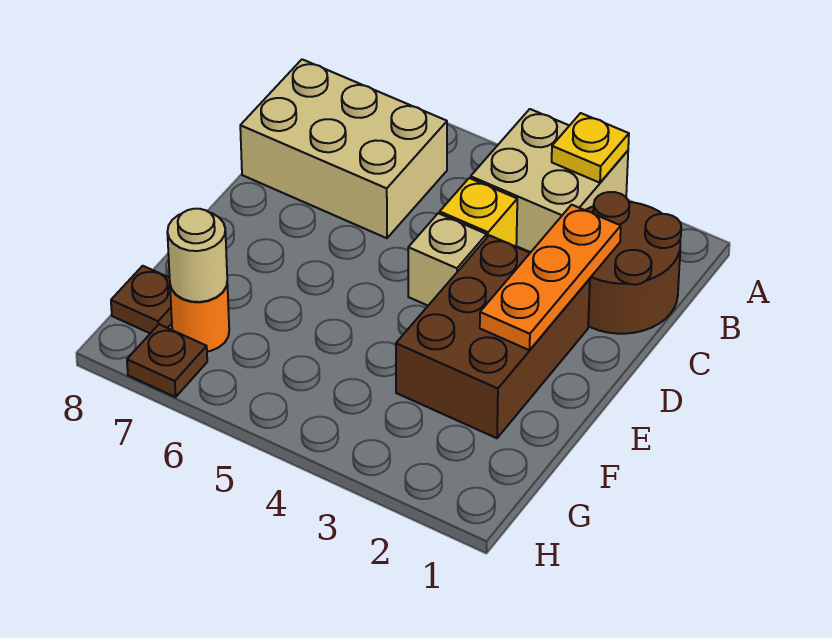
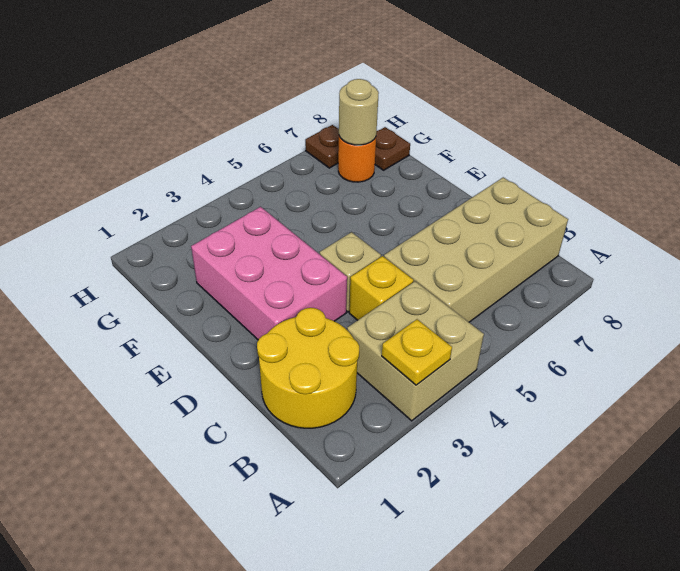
brown round brick B1:C2 level 1 -> yellow round brick B1:C2 level 1
tan brick B6:C8 level 1 -> tan brick B5:C8 level 1
orange plate C2:E2 level 2 -> none
brown brick D2:F3 level 1 -> pink brick D2:F3 level 1

